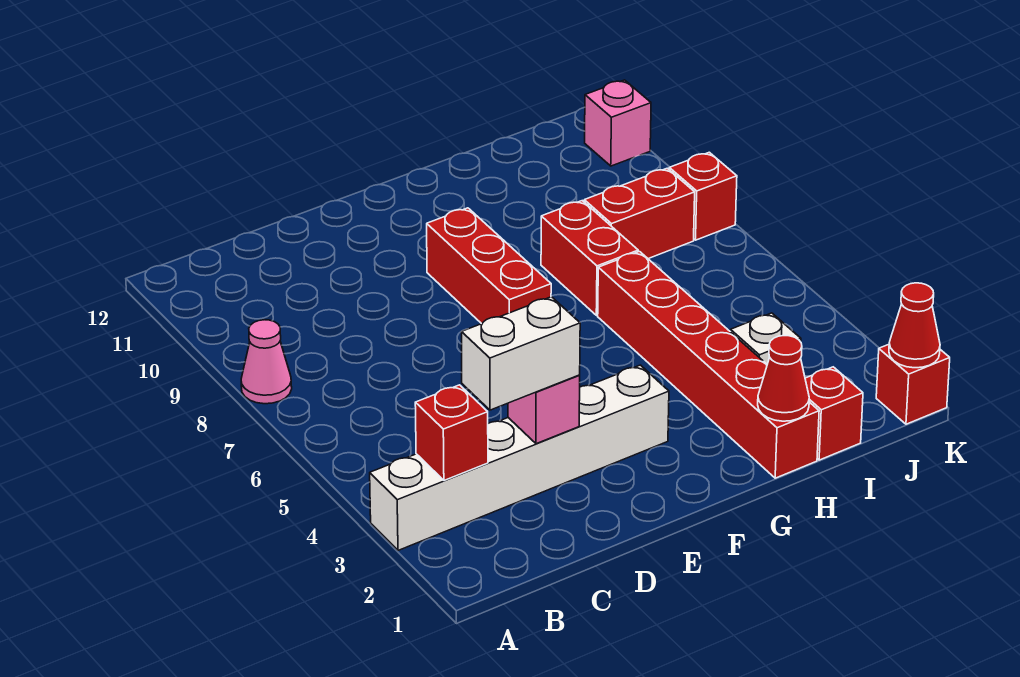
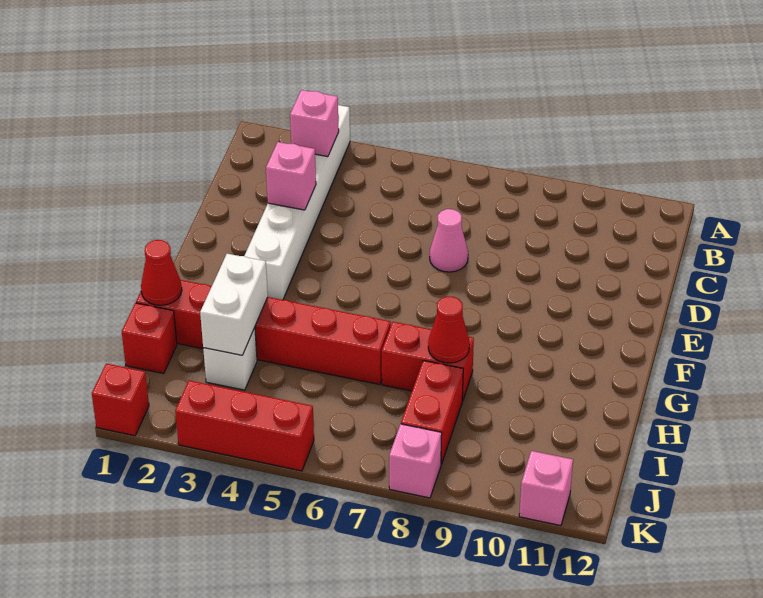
pink cone A8 level 1 -> pink cone D7 level 1
red brick B3 level 2 -> pink brick B3 level 2
white brick C3:D3 level 3 -> white brick H3:I3 level 2
red brick F7:F9 level 1 -> red brick K3:K5 level 1
red cone K1 level 2 -> red cone H8 level 2
red brick K8 level 1 -> pink brick K8 level 1

